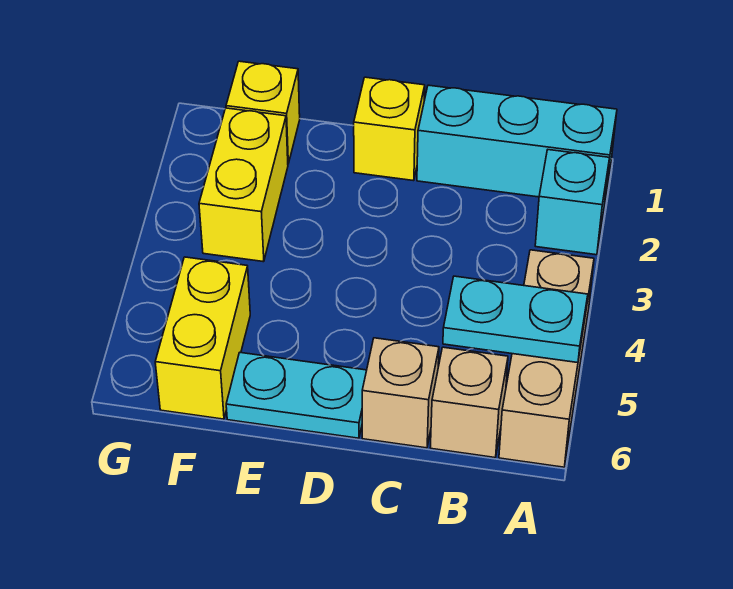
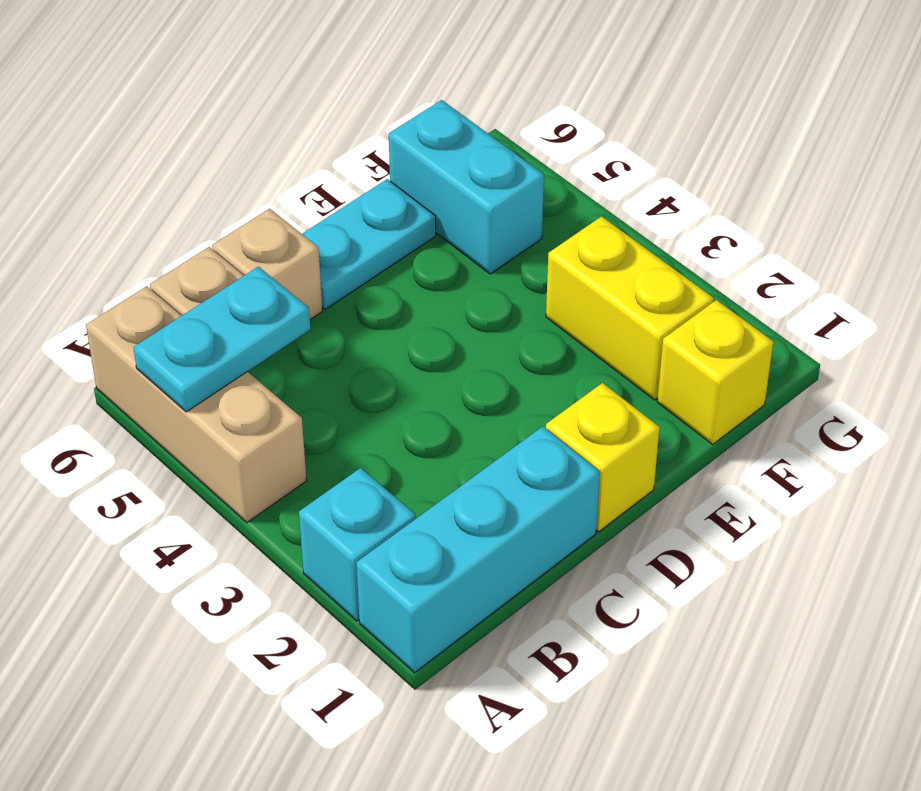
yellow brick F5:F6 level 1 -> cyan brick F5:F6 level 1

